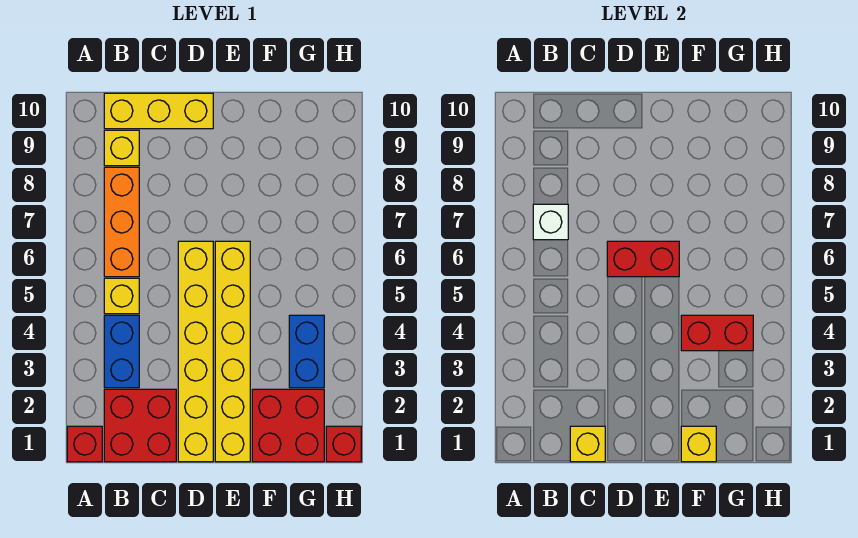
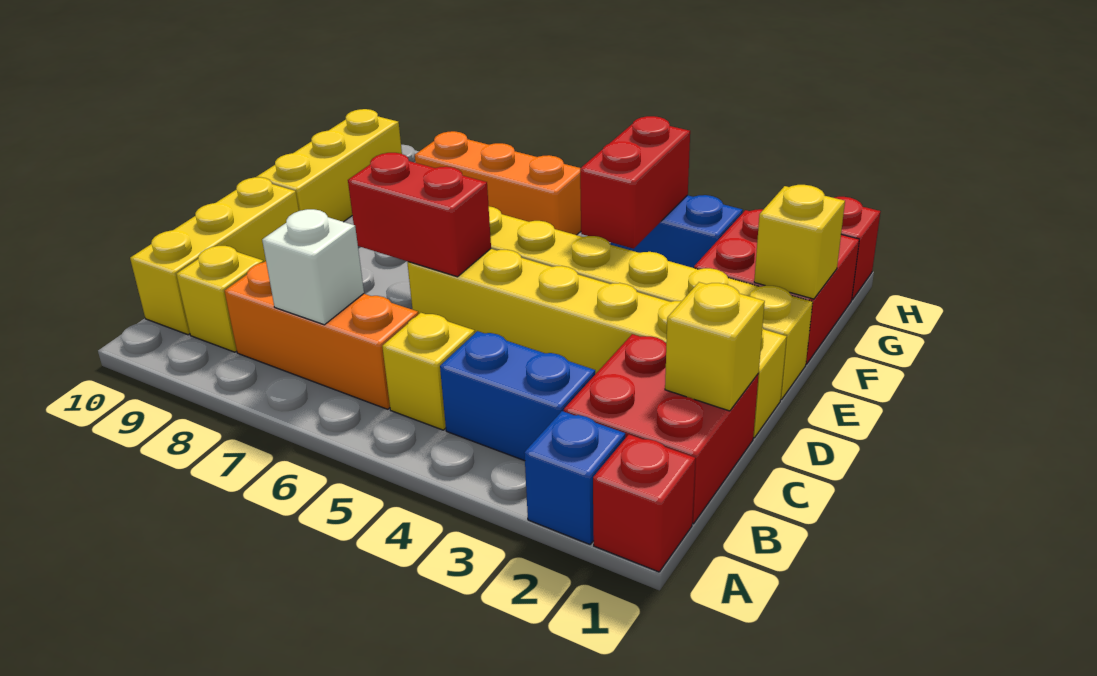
none -> blue brick A2 level 1
red brick D6:E6 level 2 -> red brick D6:D7 level 2
none -> yellow brick E10:G10 level 1
none -> orange brick G6:G8 level 1

